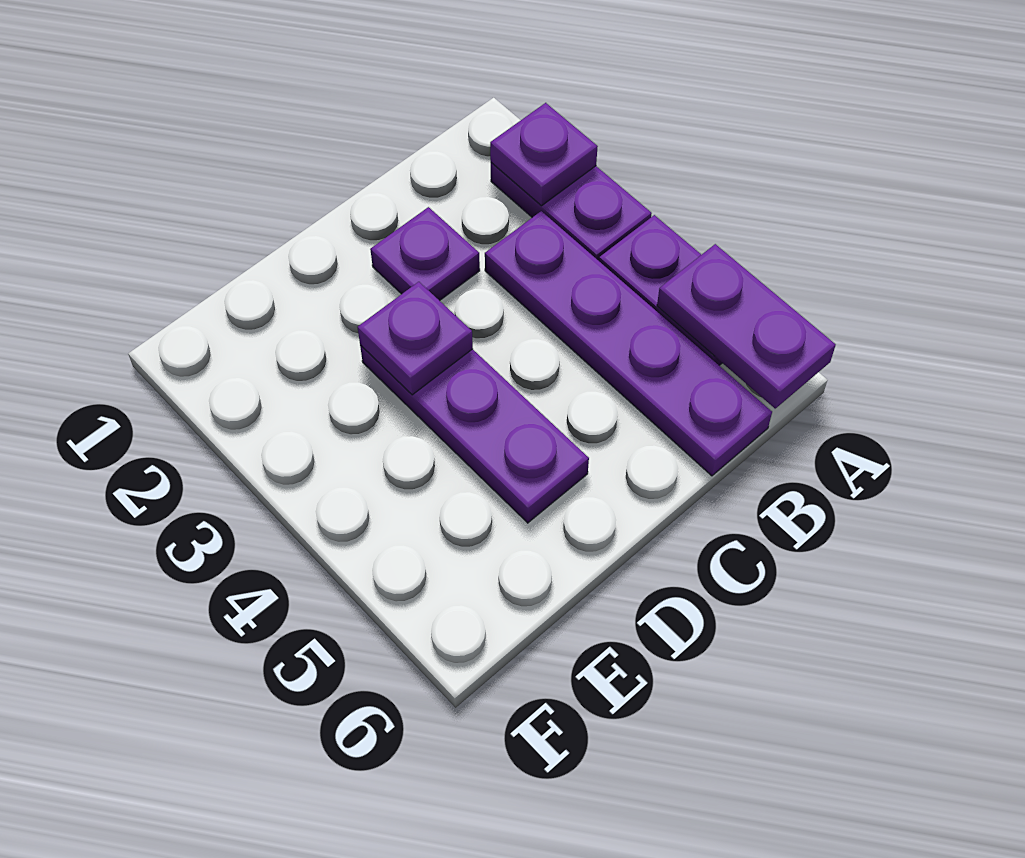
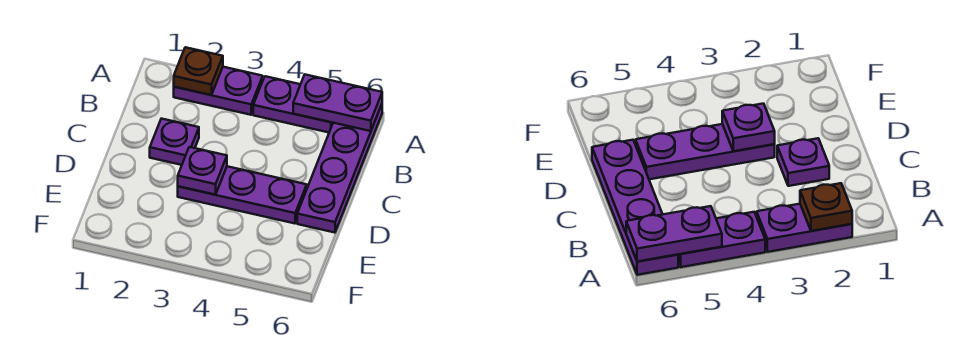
purple plate A2 level 2 -> brown plate A2 level 2
purple plate B3:B6 level 1 -> purple plate A6:D6 level 1

